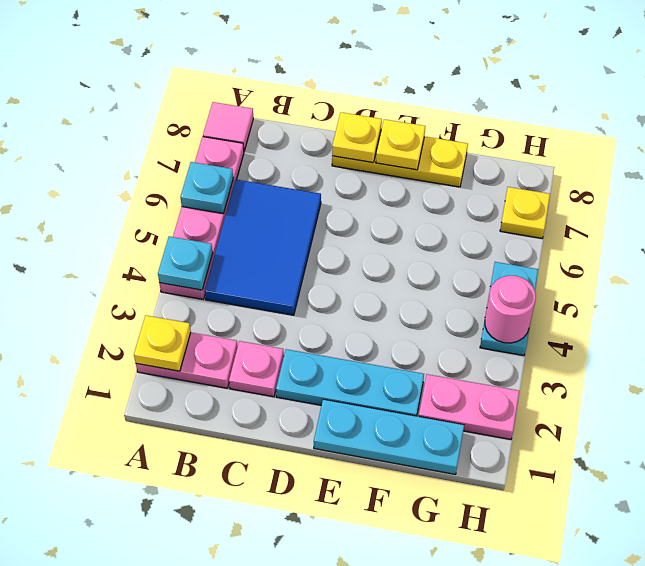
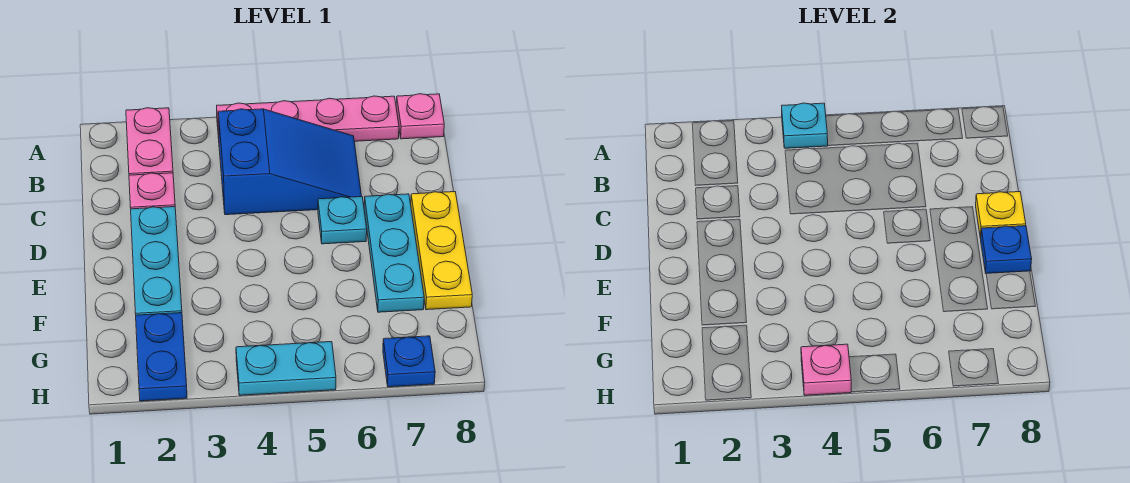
yellow plate A2 level 2 -> none
cyan plate A6 level 2 -> cyan plate D6 level 1
pink tile A8 level 1 -> pink plate A8 level 1
blue tile B4:C6 level 1 -> blue slope B4:C6 level 1 top 4
cyan plate E1:G1 level 1 -> cyan plate D7:F7 level 1
yellow plate E8 level 2 -> blue plate E8 level 2
pink plate G2:H2 level 1 -> blue plate G2:H2 level 1
pink round brick H4 level 2 -> pink plate H4 level 2
yellow plate H7 level 1 -> blue plate H7 level 1

